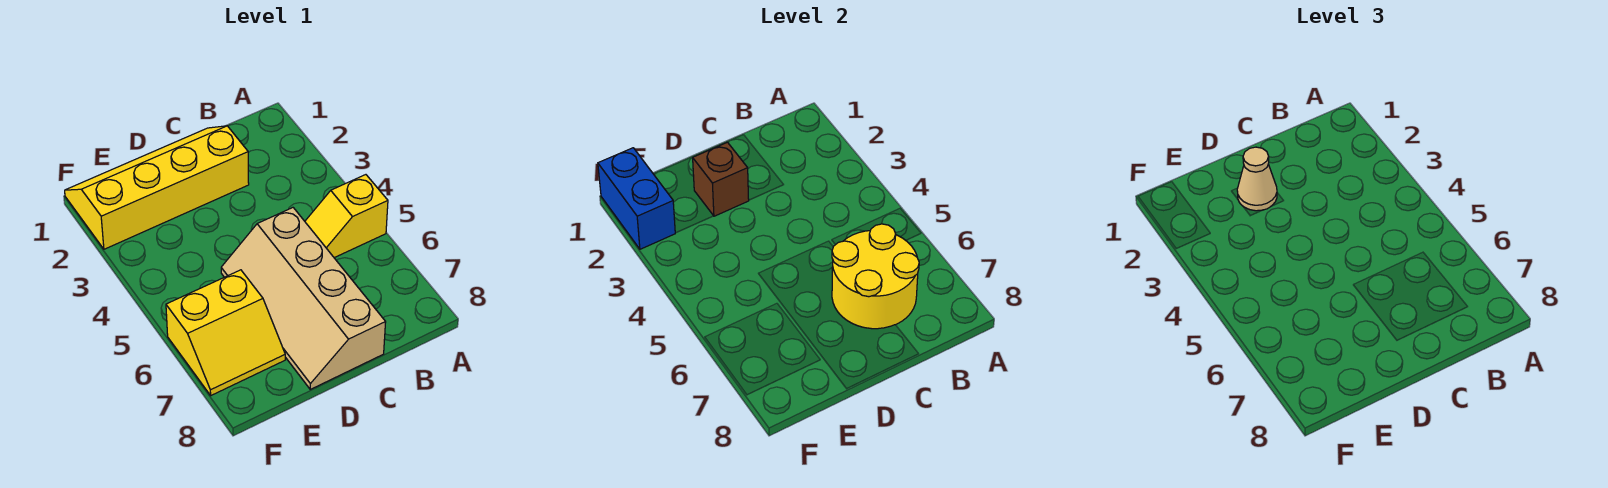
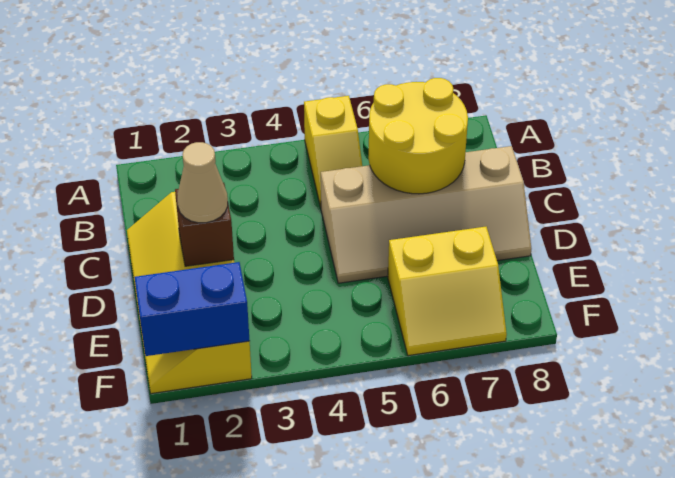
yellow slope E6:F7 level 1 top 6 -> yellow slope E6:F7 level 1 top E

